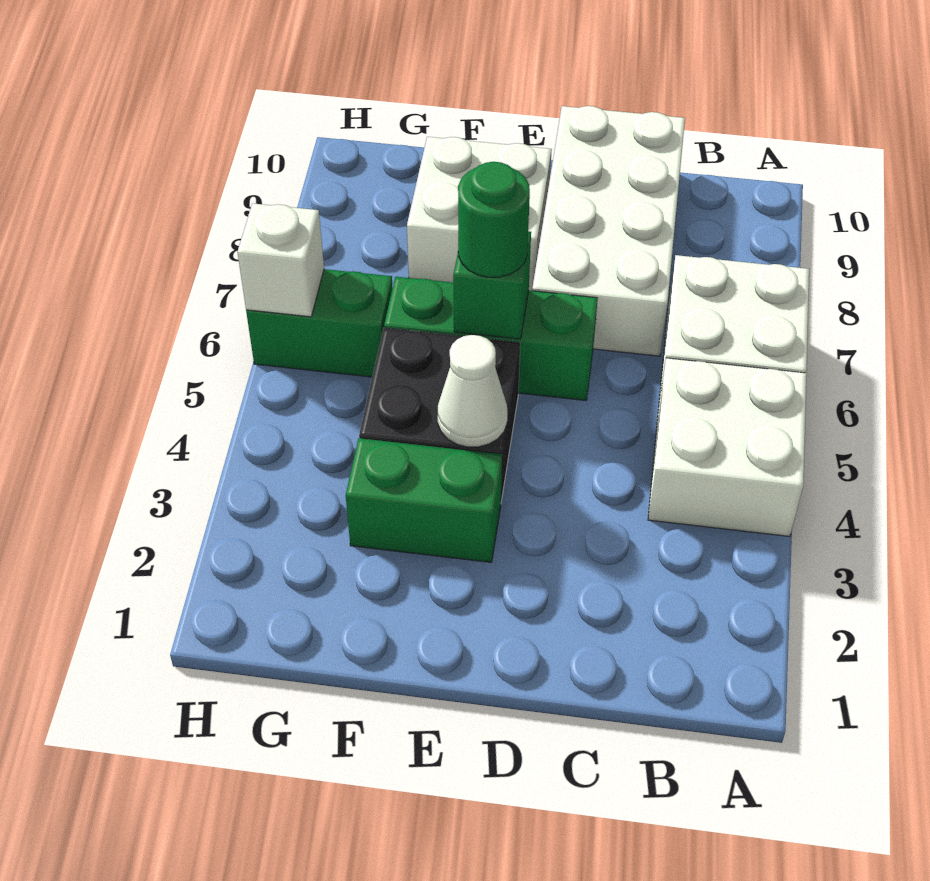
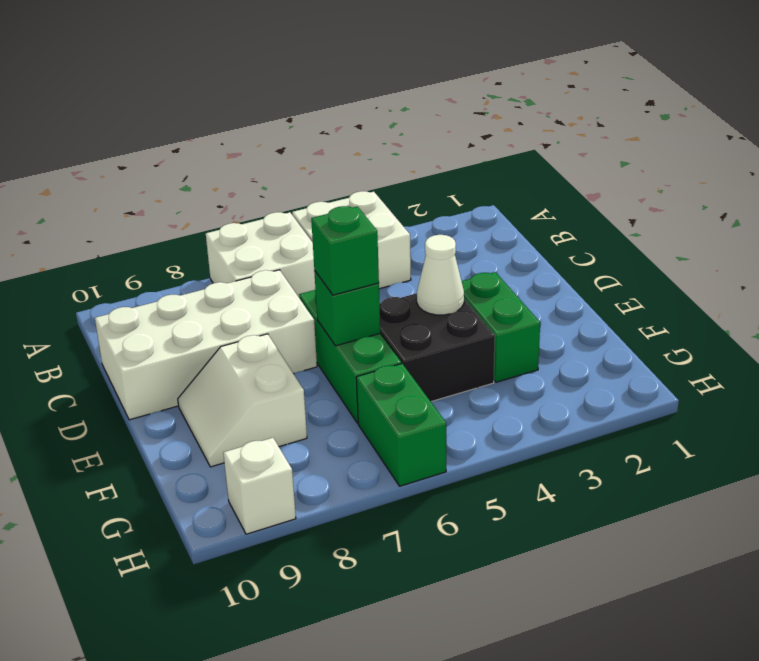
green round brick E6 level 3 -> green brick E6 level 3
white brick E8:F9 level 1 -> white slope E8:F9 level 1 top 8
white brick H6 level 2 -> white brick H9 level 1

